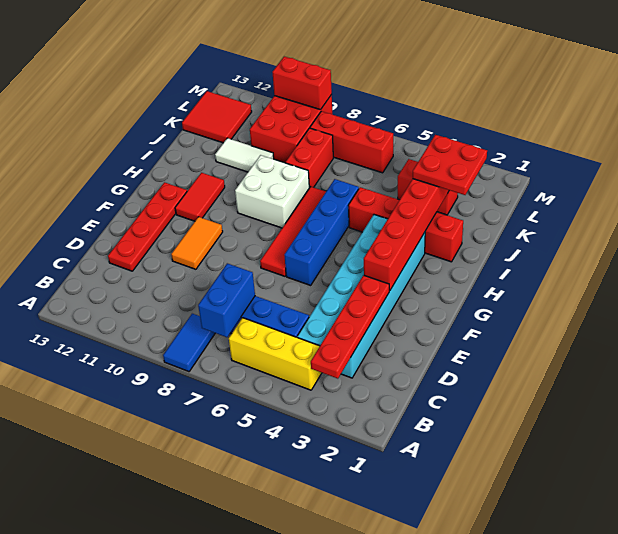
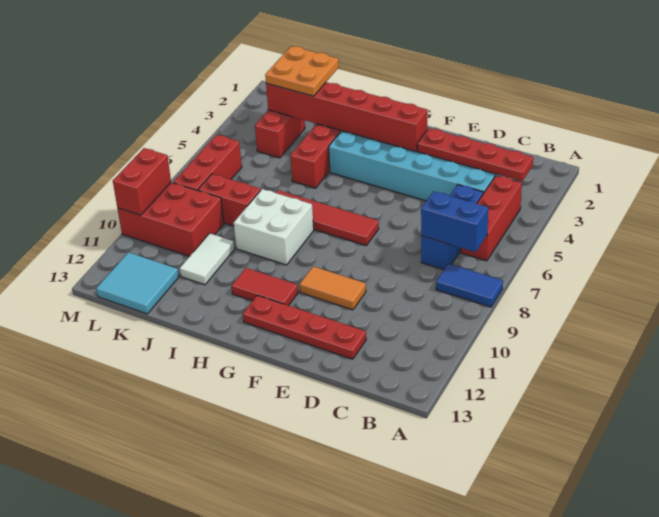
yellow brick B4:B6 level 1 -> red brick B4:B6 level 1
blue brick F6:I6 level 1 -> none
red plate J2:K3 level 3 -> orange plate J2:K3 level 3
red tile K12:L13 level 1 -> cyan tile K12:L13 level 1

